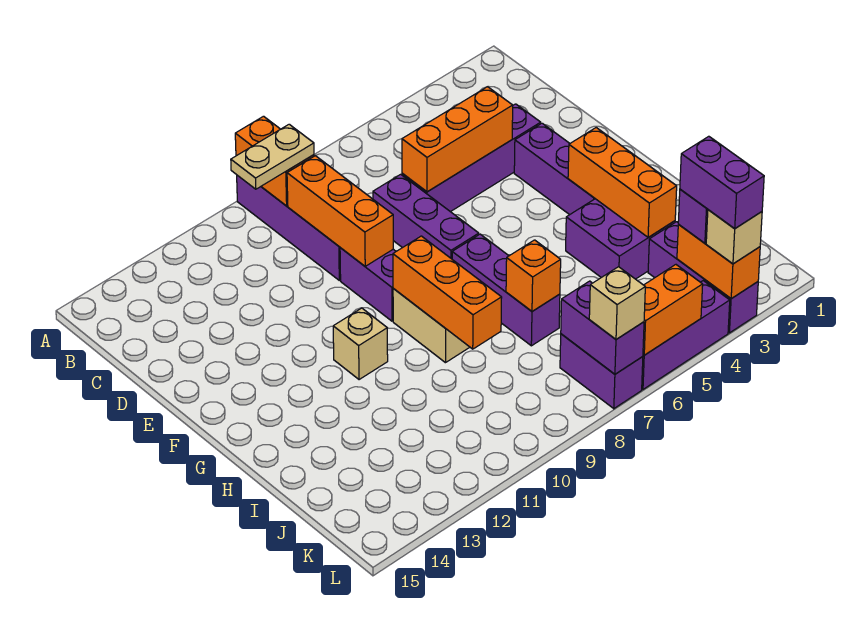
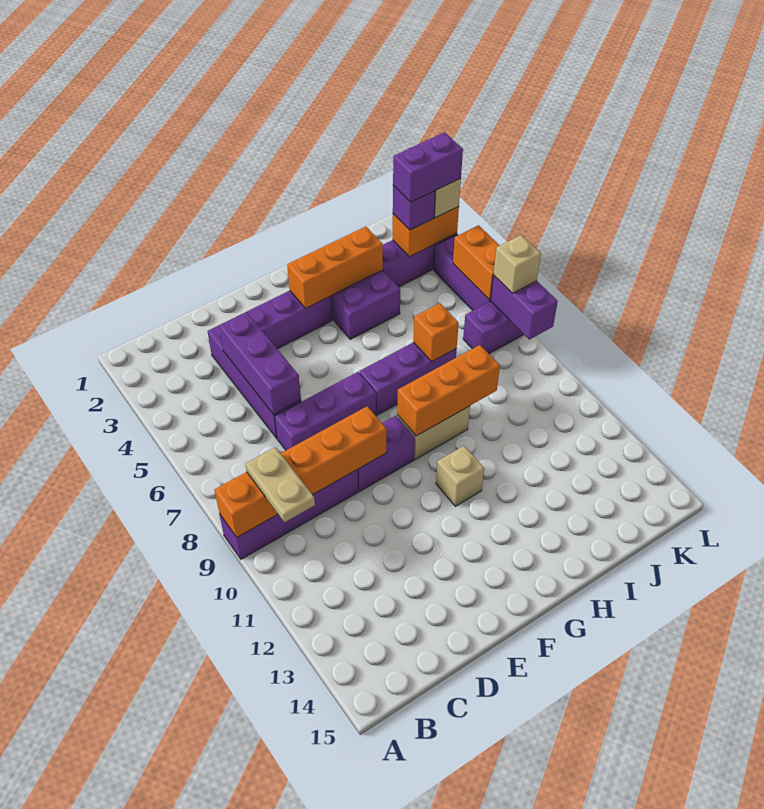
orange brick D4:D6 level 2 -> purple brick D4:D6 level 2
purple brick K7:L7 level 2 -> purple brick L7:L8 level 2

